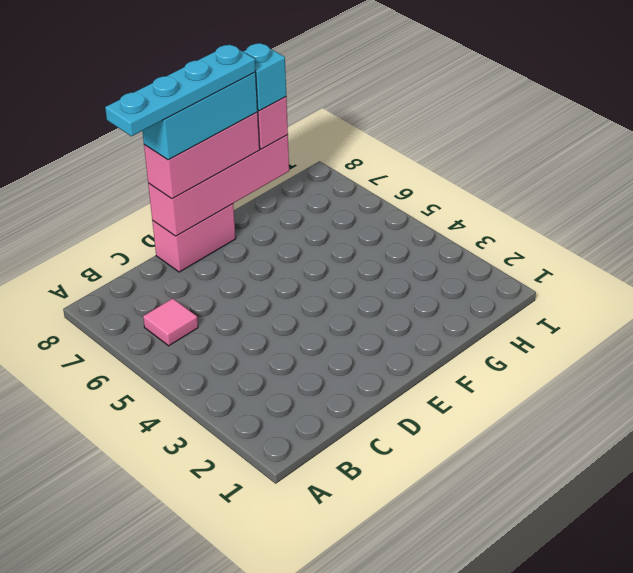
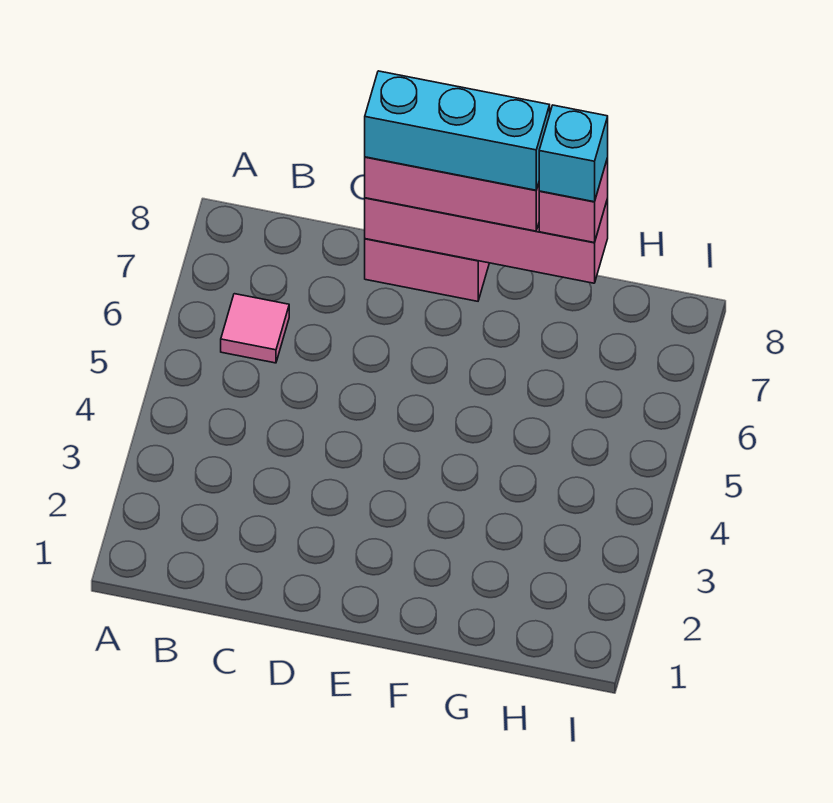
cyan plate C8:F8 level 5 -> none

